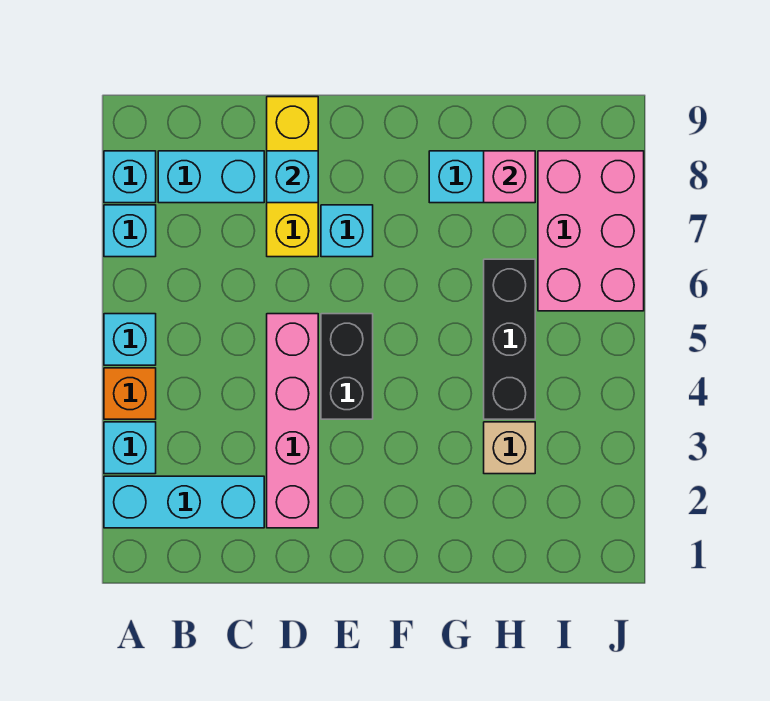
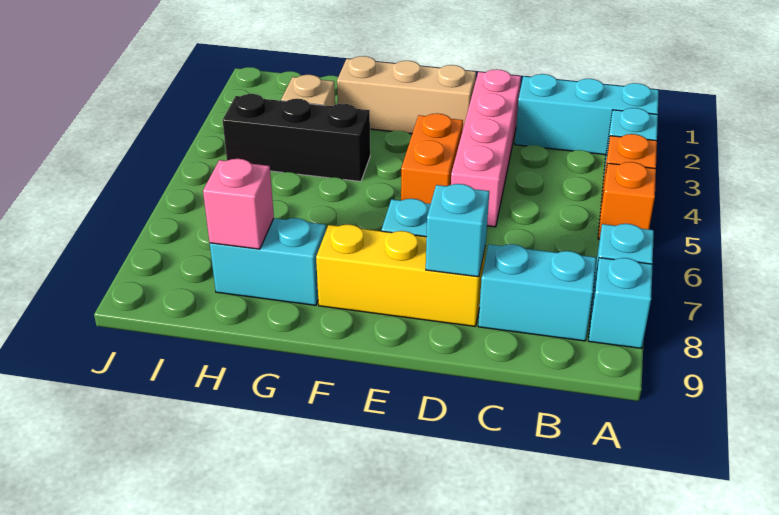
cyan brick A5 level 1 -> orange brick A5 level 1
yellow brick D7:D9 level 1 -> yellow brick D8:F8 level 1
none -> tan brick E2:G2 level 1
black brick E4:E5 level 1 -> orange brick E4:E5 level 1
black brick H4:H6 level 1 -> black brick G4:I4 level 1
pink brick I6:J8 level 1 -> none

